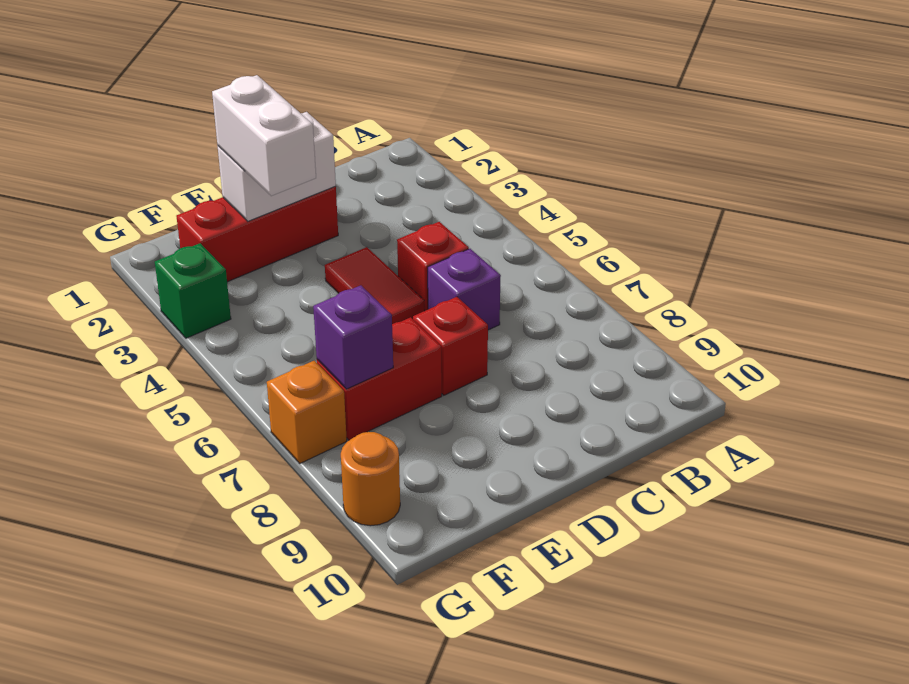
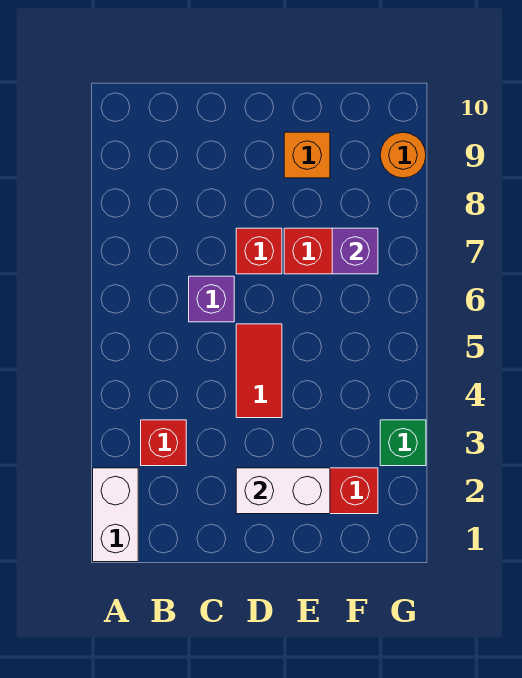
red brick C5 level 1 -> red brick B3 level 1
white brick E2:E3 level 3 -> white brick A1:A2 level 1
orange brick G7 level 1 -> orange brick E9 level 1

